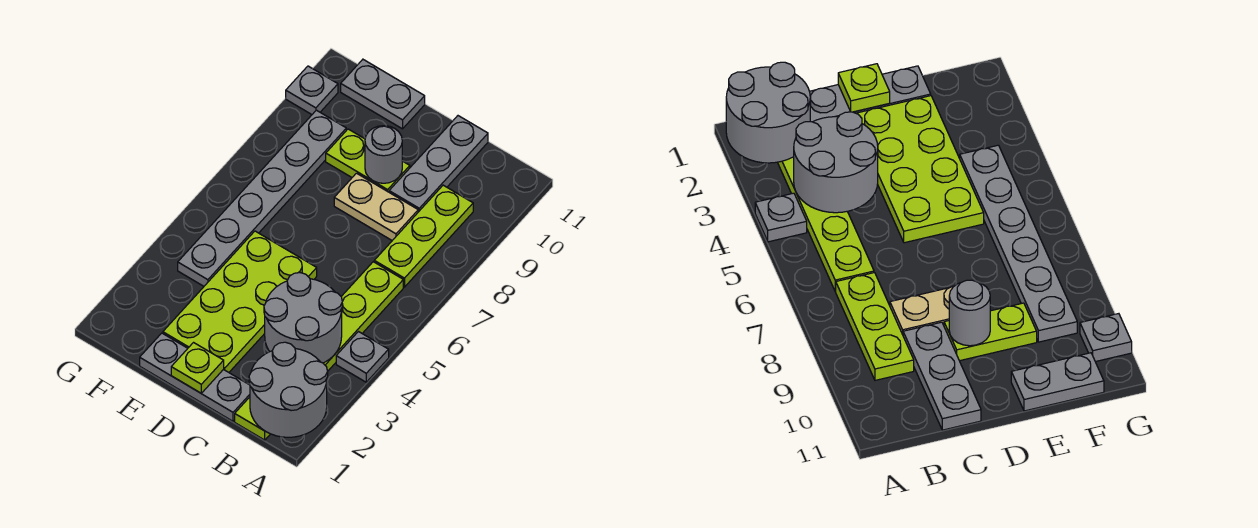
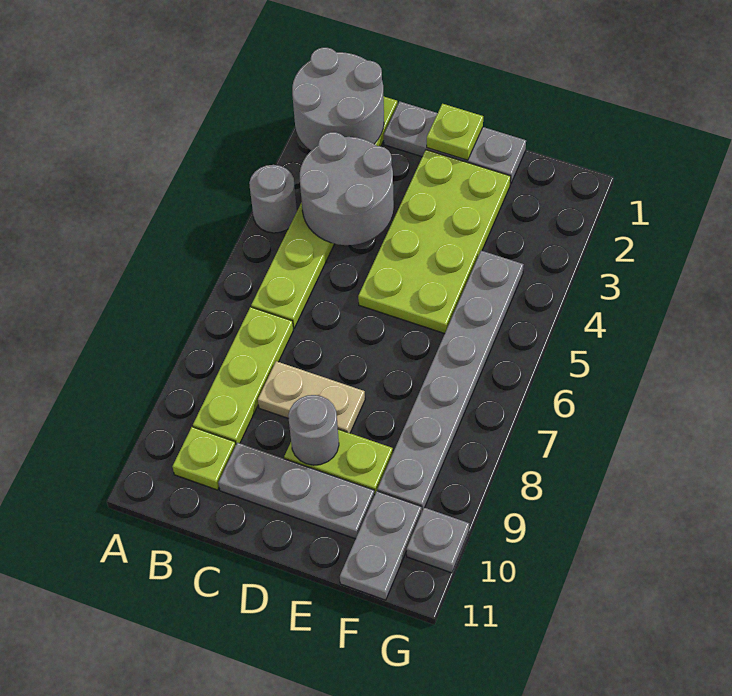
grey plate A4 level 1 -> grey round brick A4 level 1
none -> lime plate B10 level 1
grey plate C9:C11 level 1 -> grey plate C10:E10 level 1
grey plate E11:F11 level 1 -> grey plate F10:F11 level 1

